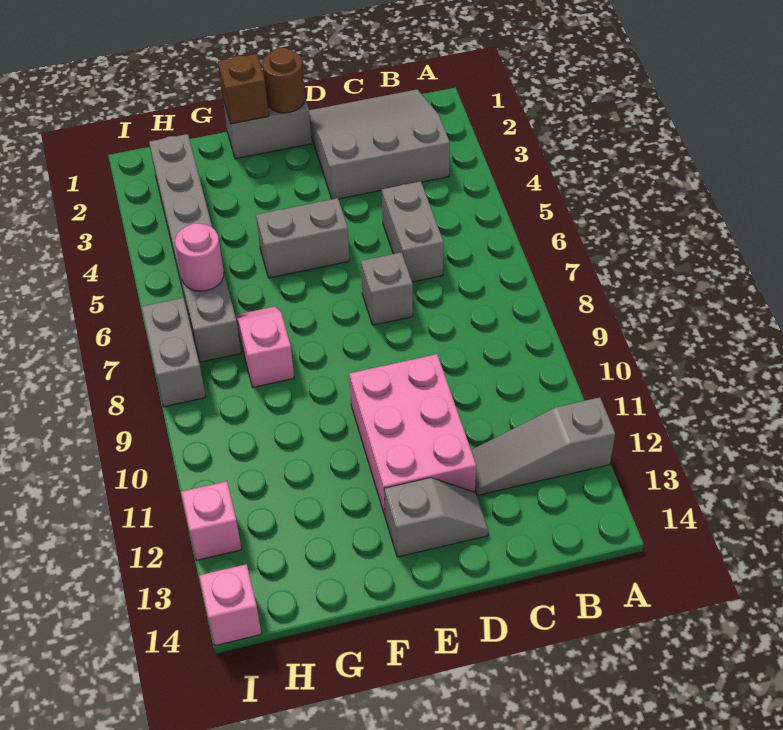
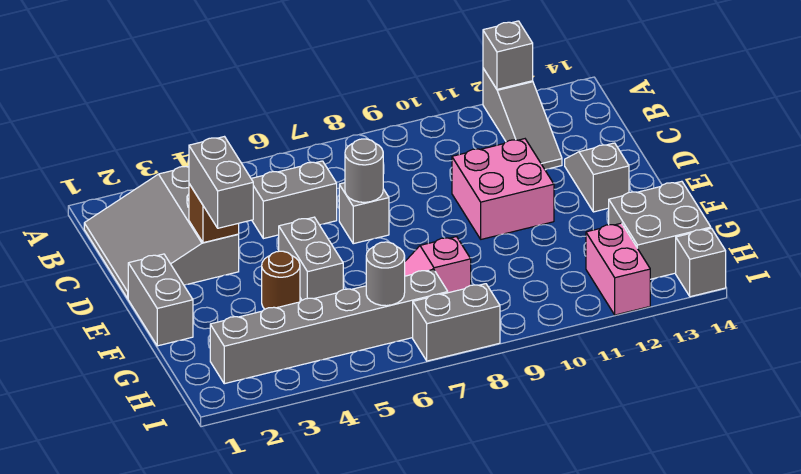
none -> grey brick A12 level 2
none -> grey brick D3:E3 level 3
none -> grey round brick D7 level 2
pink brick D10:E12 level 1 -> pink brick D10:E11 level 1
brown round brick E1 level 2 -> brown round brick F4 level 1
brown brick F1 level 2 -> brown brick D3 level 2
none -> grey brick G13:H14 level 1
pink round brick H6 level 2 -> grey round brick H6 level 2
pink brick I12 level 1 -> pink brick H12:I12 level 1
pink brick I14 level 1 -> grey brick I14 level 1

